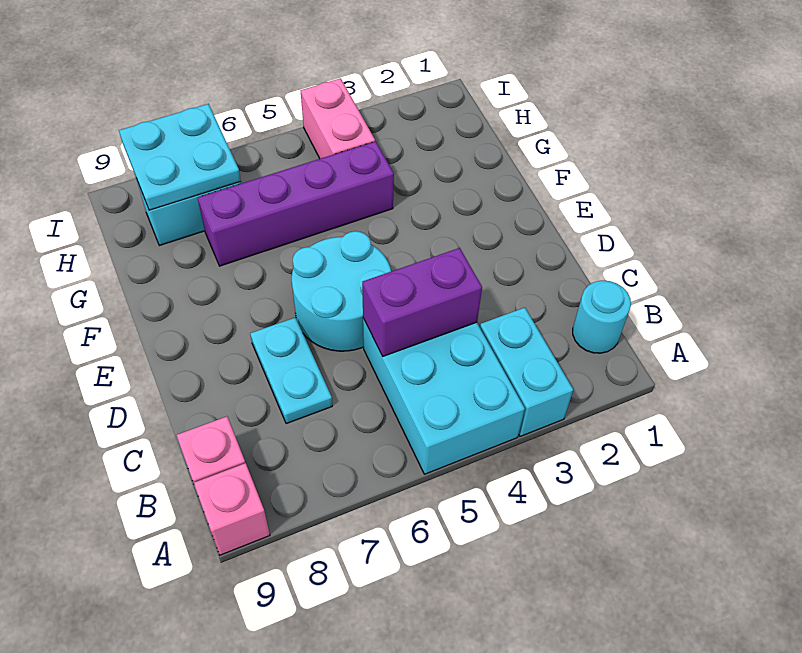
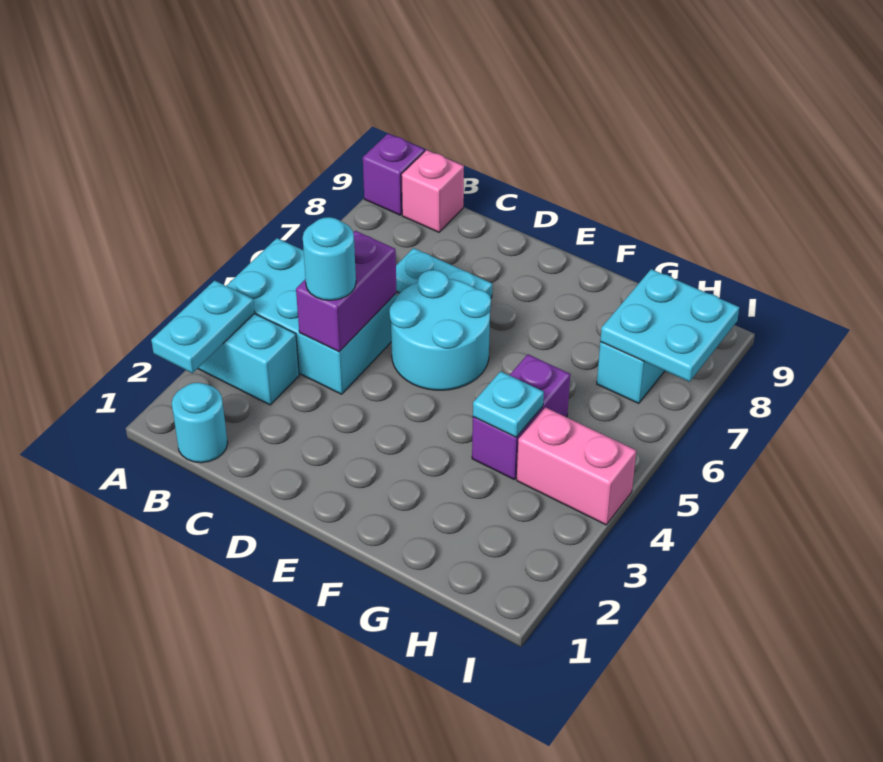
none -> cyan plate A2:A3 level 2
pink brick A9 level 1 -> purple brick A9 level 1
none -> cyan round brick C4 level 3
purple brick G4:G7 level 1 -> purple brick G4:G5 level 1
none -> cyan plate G4 level 2

